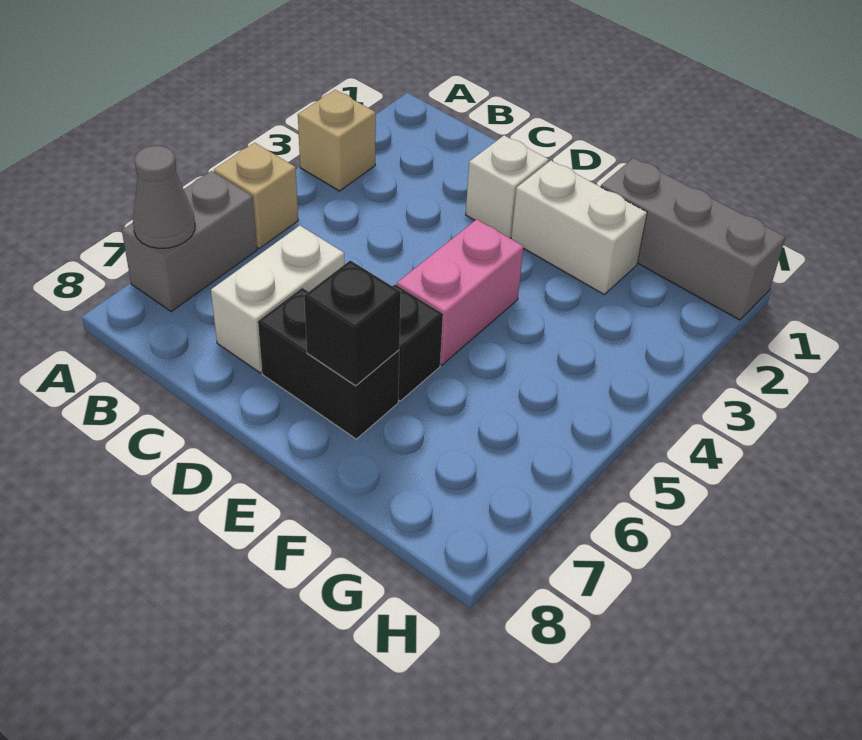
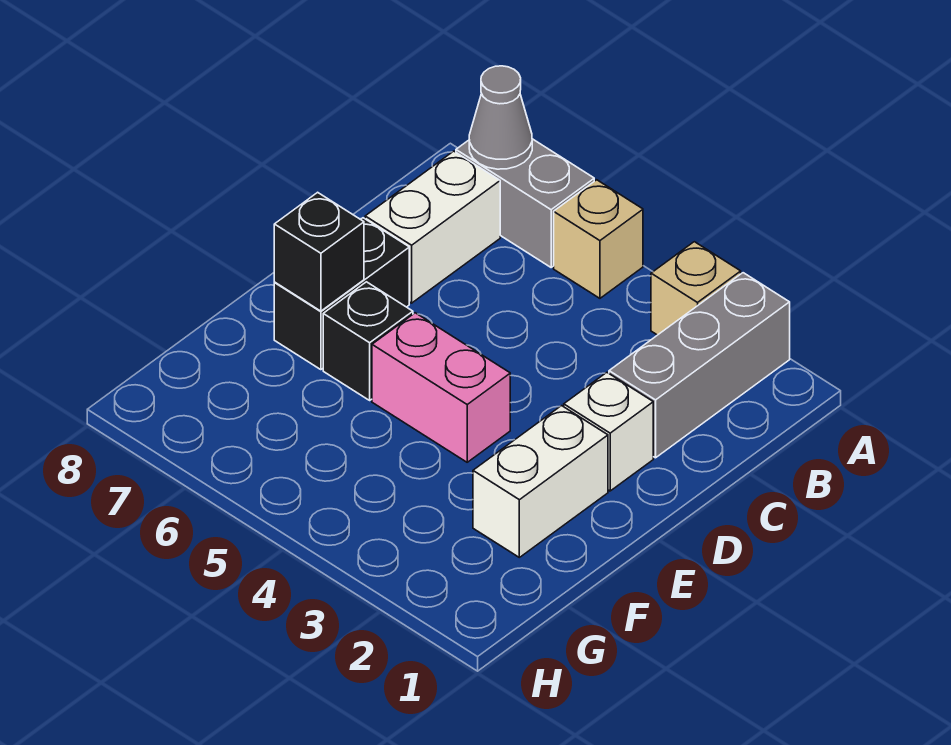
white brick C6:C7 level 1 -> white brick B7:C7 level 1
grey brick F1:H1 level 1 -> grey brick A2:C2 level 1

